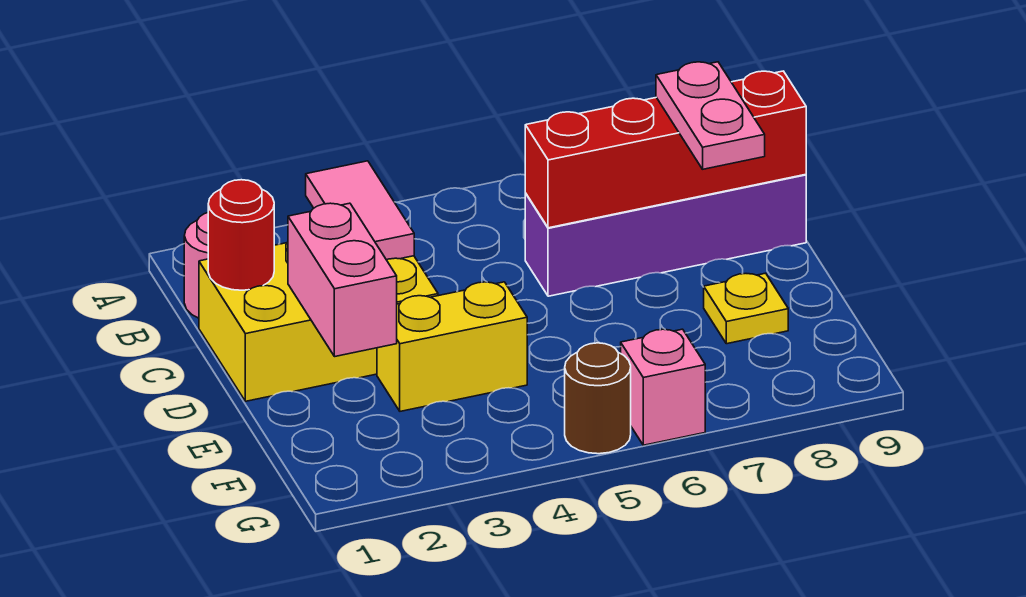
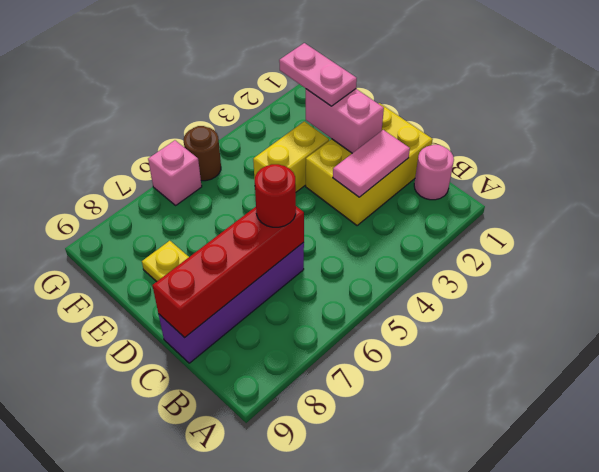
pink tile B3:C3 level 2 -> pink tile C2:C3 level 2
red round brick C1 level 2 -> red round brick C6 level 3
pink plate C8:D8 level 3 -> pink plate E2:F2 level 3

